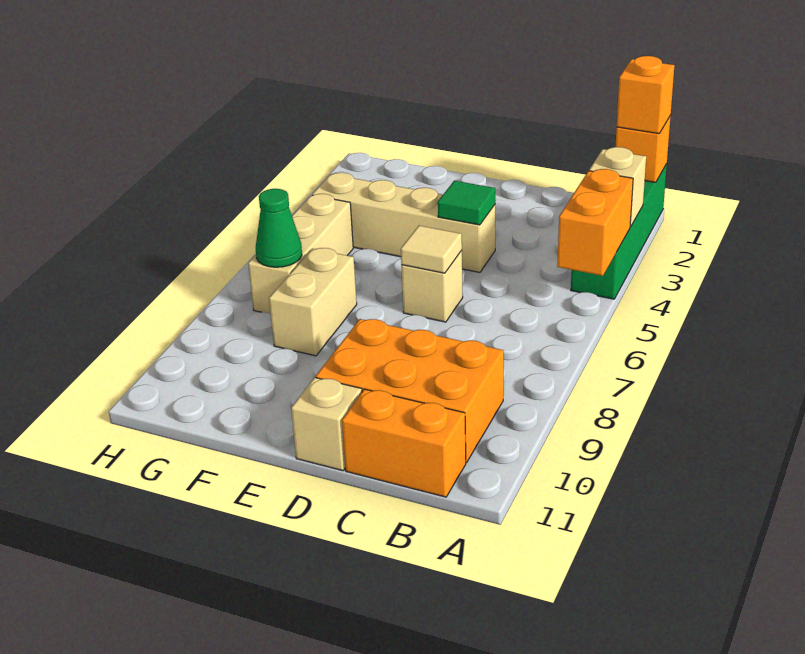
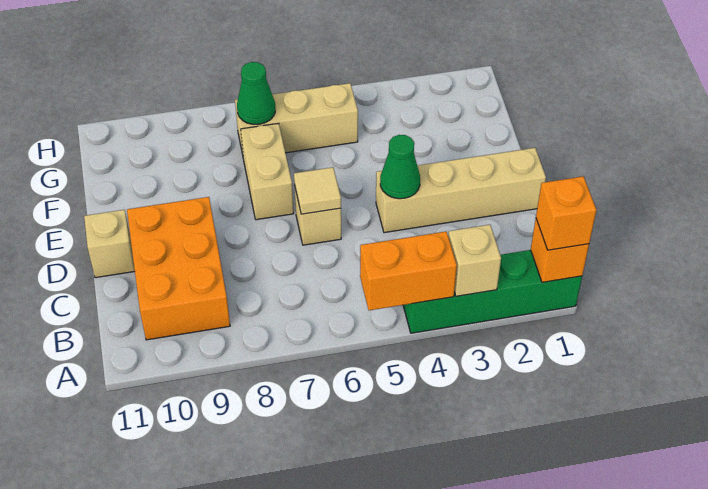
orange brick B11:C11 level 1 -> none
tan brick D4:G4 level 1 -> tan brick D1:D4 level 1
green tile D4 level 2 -> green cone D4 level 2
tan brick F7:F8 level 1 -> tan brick E7:F7 level 1

